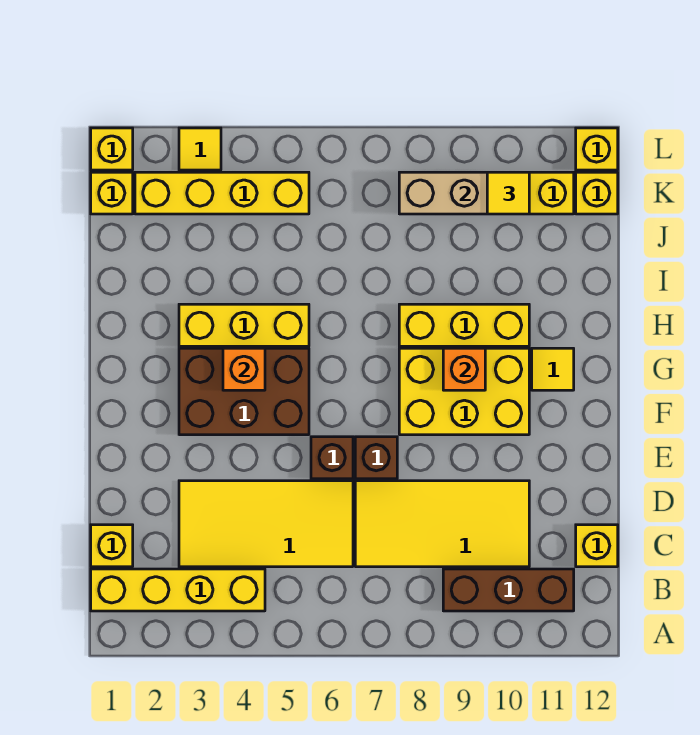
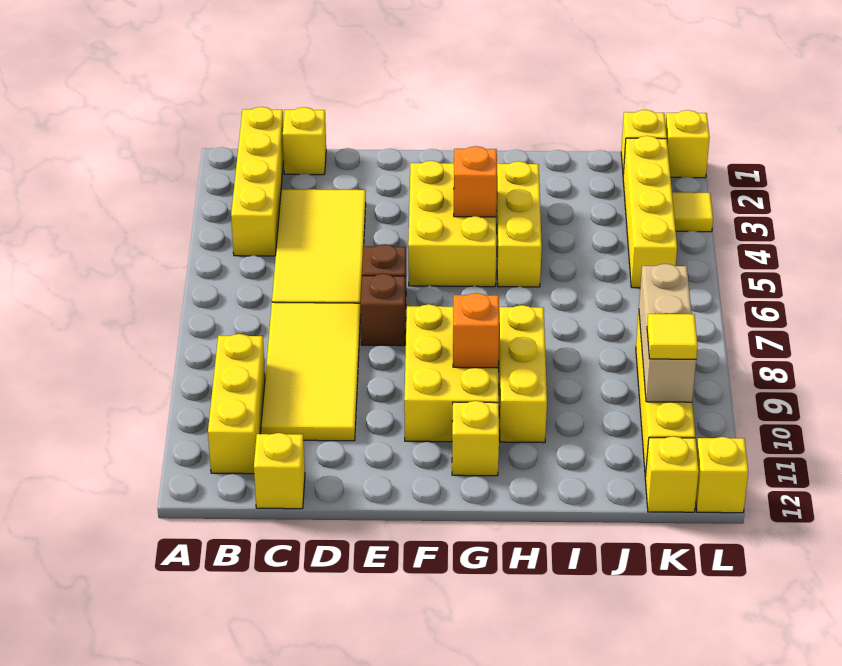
brown brick B9:B11 level 1 -> yellow brick B9:B11 level 1
brown brick F3:G5 level 1 -> yellow brick F3:G5 level 1
yellow tile G11 level 1 -> yellow brick G11 level 1

